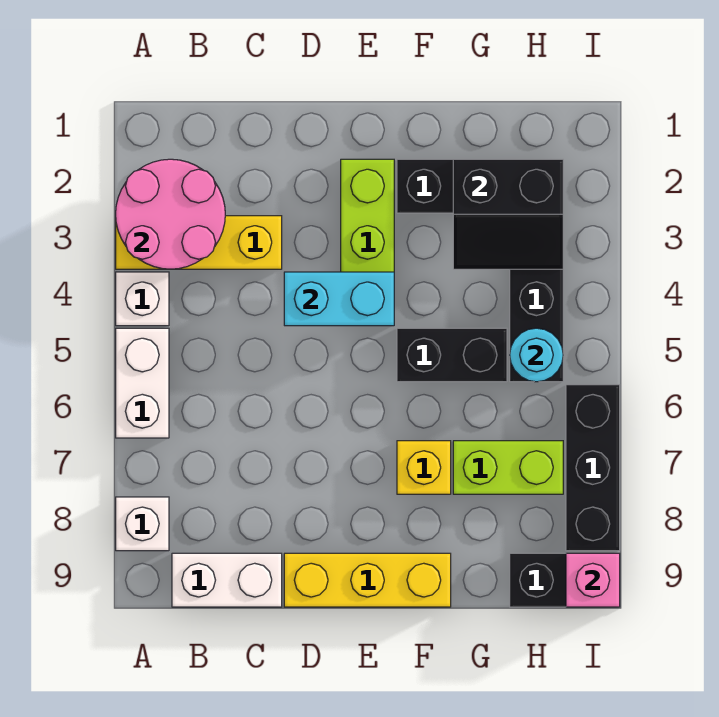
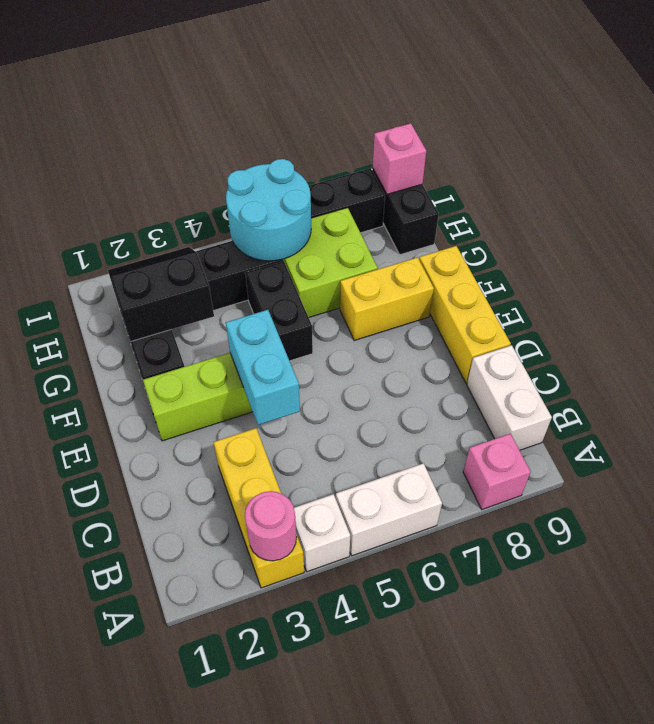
pink round brick A2:B3 level 2 -> pink round brick A3 level 2
white brick A8 level 1 -> pink brick A8 level 1
yellow brick F7 level 1 -> yellow brick F7:F8 level 1
black slope G2:H3 level 2 top 2 -> black slope G2:H3 level 2 top G
lime brick G7:H7 level 1 -> lime brick G6:H7 level 1
cyan round brick H5 level 2 -> cyan round brick H5:I6 level 2

